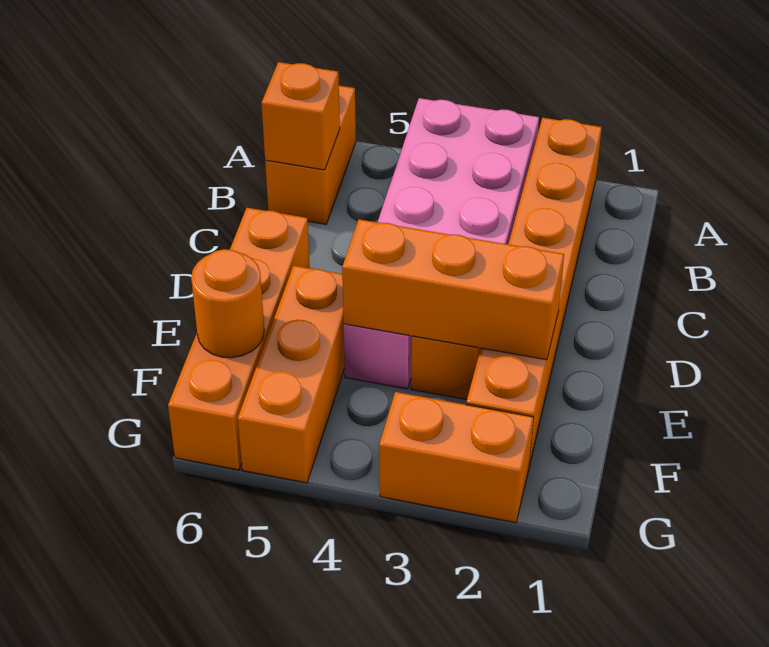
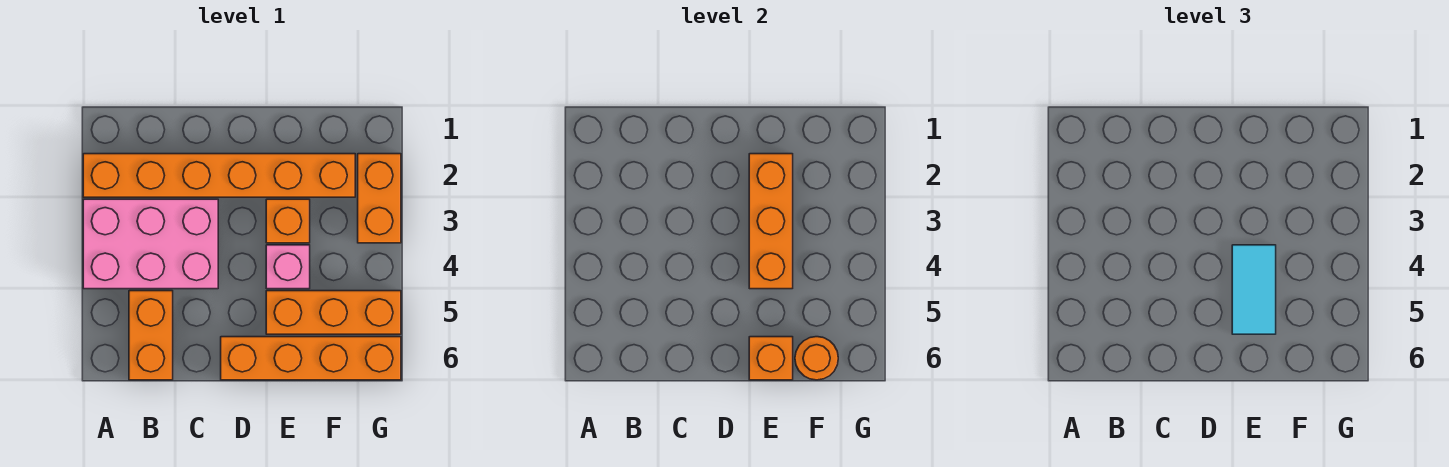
orange brick A6:B6 level 1 -> orange brick B5:B6 level 1
orange brick B6 level 2 -> orange brick E6 level 2
none -> cyan tile E4:E5 level 3

